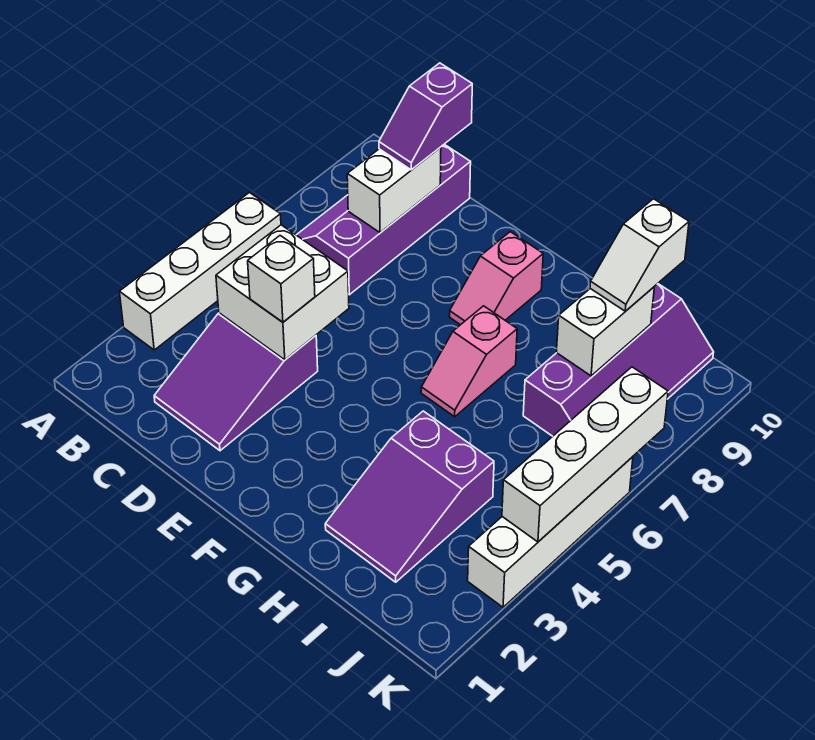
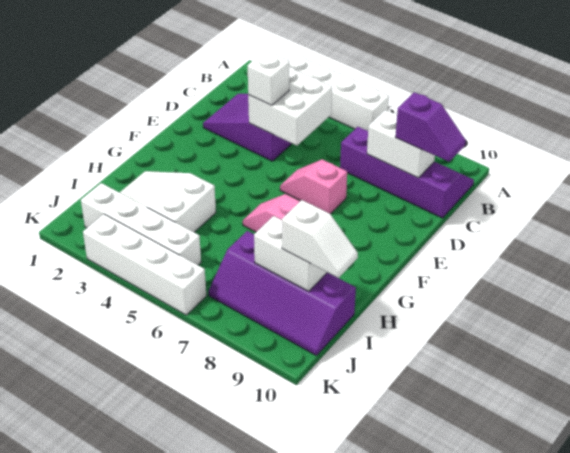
purple slope C9:C10 level 3 top 10 -> purple slope C9:C10 level 3 top 9
pink slope F8:F9 level 1 top 9 -> pink slope E6:E7 level 1 top 7
purple slope H2:I4 level 1 top 4 -> white slope H2:I4 level 1 top 4
white slope I9:I10 level 3 top 10 -> white slope I9:I10 level 3 top 9
white brick K4:K7 level 2 -> white brick J2:J5 level 1

